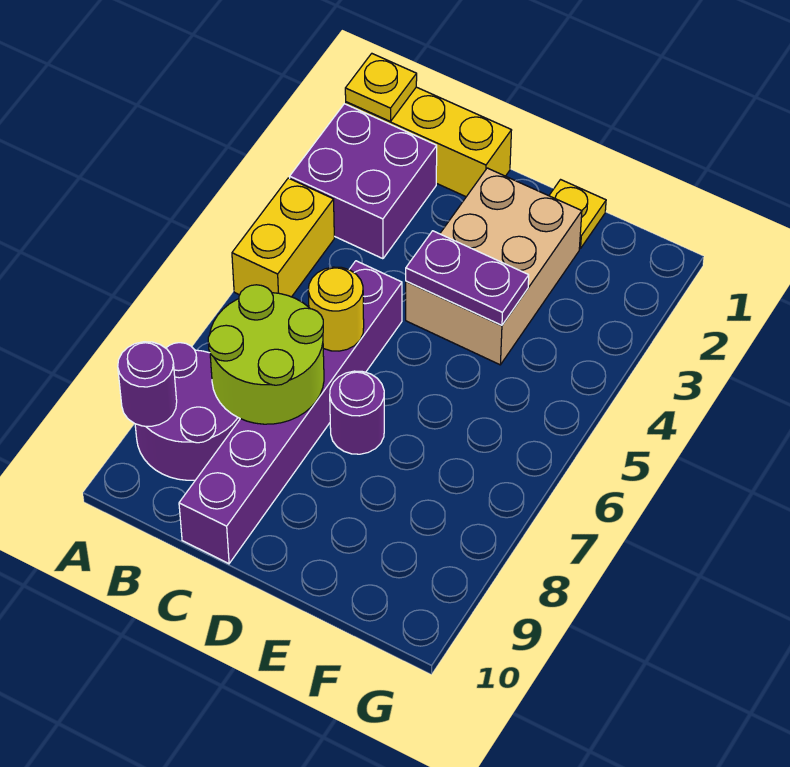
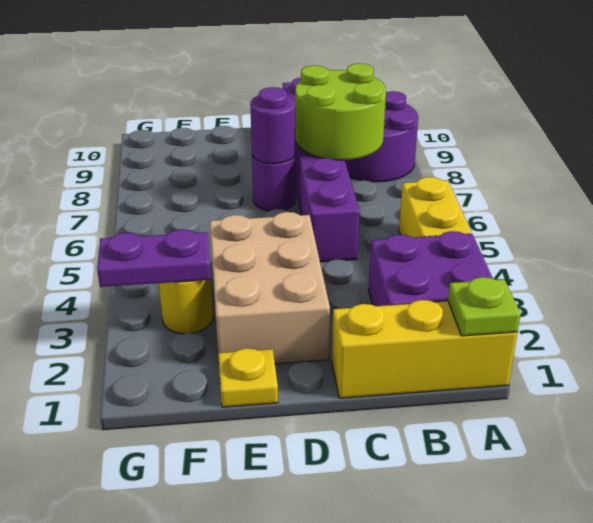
yellow plate A1 level 2 -> lime plate A1 level 2
purple round brick A9 level 2 -> purple round brick D7 level 2
yellow round brick C6 level 2 -> yellow round brick F3 level 1
purple plate D4:E4 level 2 -> purple plate F3:G3 level 2

